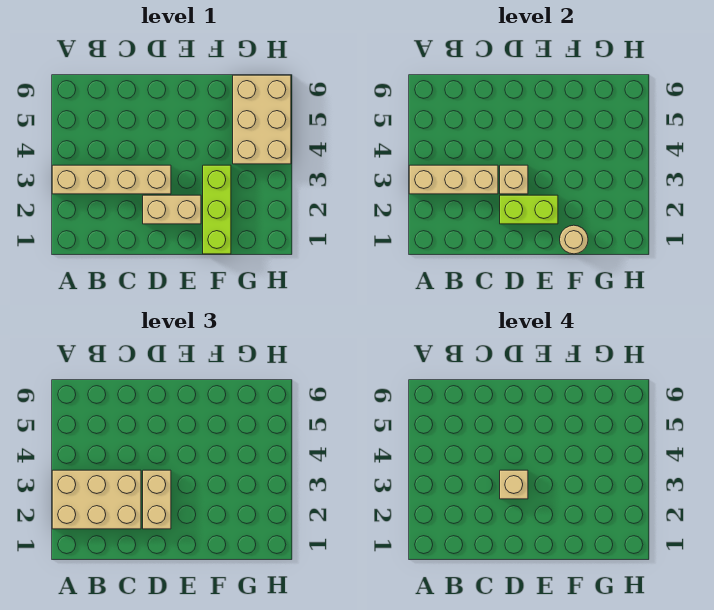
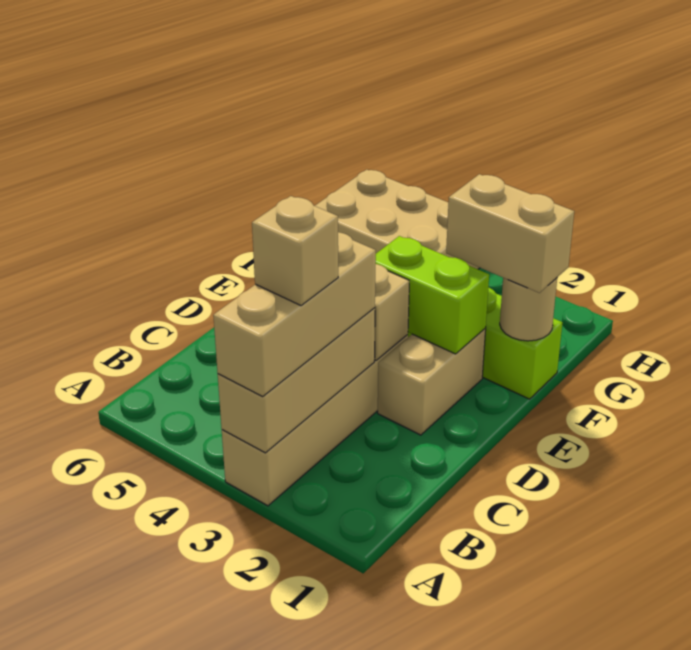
tan brick A2:C3 level 3 -> tan brick A3:C3 level 3
lime brick D2:E2 level 2 -> lime brick E2:E3 level 2
tan brick D2:D3 level 3 -> tan brick F1:F2 level 3
tan brick D3 level 4 -> tan brick B3 level 4

